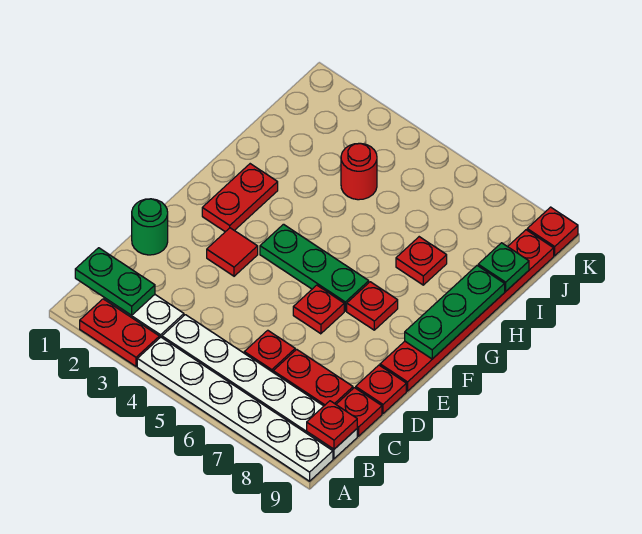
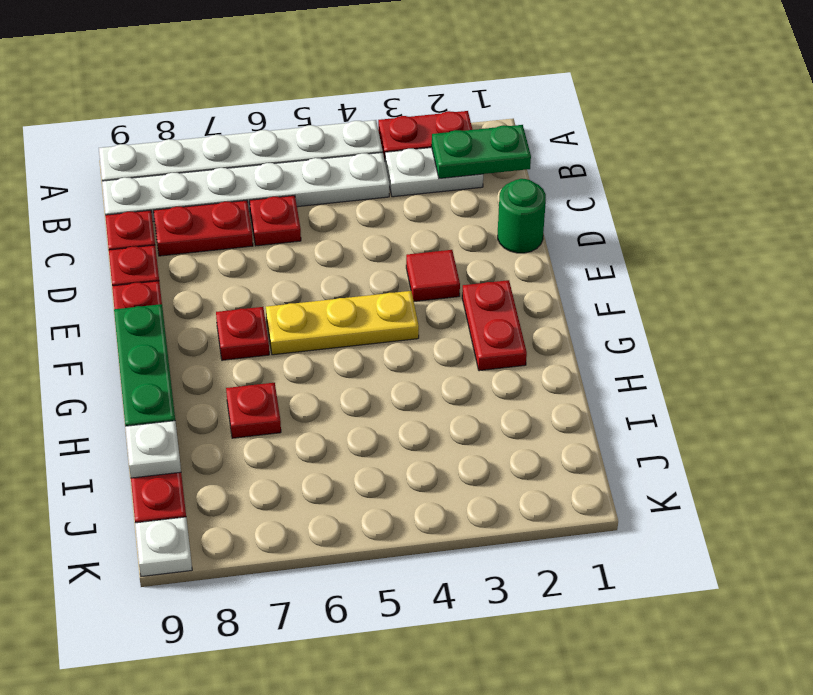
red plate B9 level 2 -> none
red plate E6 level 1 -> none
green plate F4:F6 level 1 -> yellow plate F4:F6 level 1
red round brick I4 level 1 -> none
green plate I9 level 2 -> white plate I9 level 2
red plate K9 level 1 -> white plate K9 level 1

